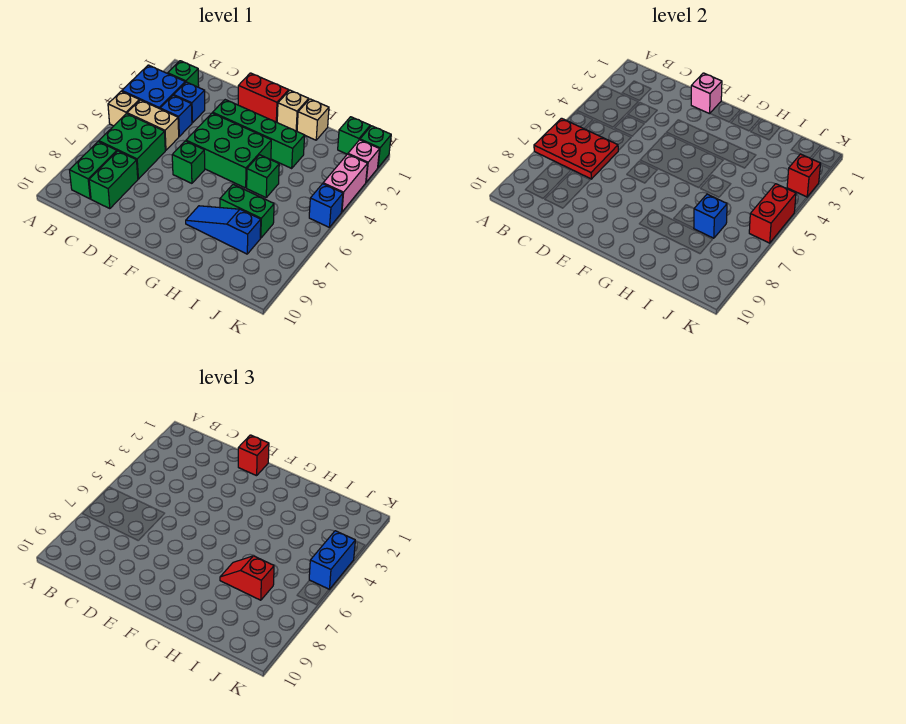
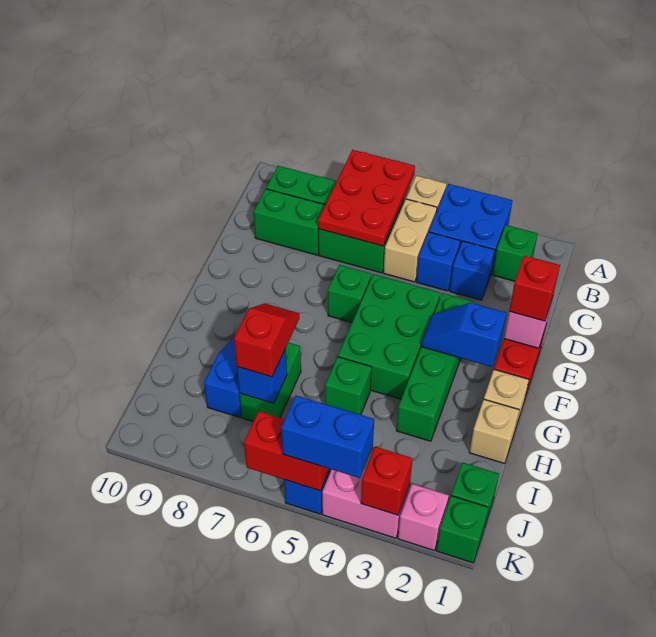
none -> blue slope F2:F3 level 2 top 2

